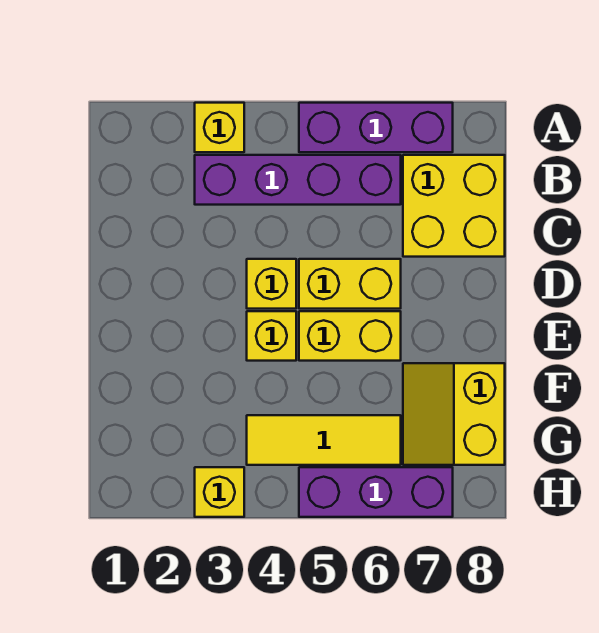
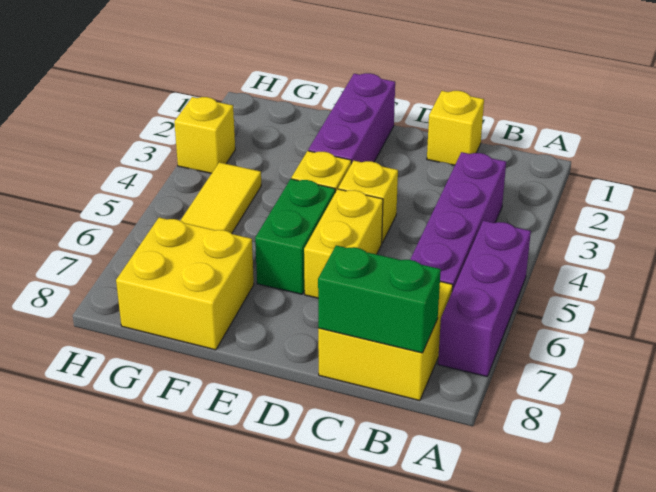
yellow brick A3 level 1 -> yellow brick C1 level 1
none -> green brick B8:C8 level 2
yellow brick E5:E6 level 1 -> green brick E5:E6 level 1
yellow slope F7:G8 level 1 top 8 -> yellow brick F7:G8 level 1
purple brick H5:H7 level 1 -> purple brick E1:E3 level 1

